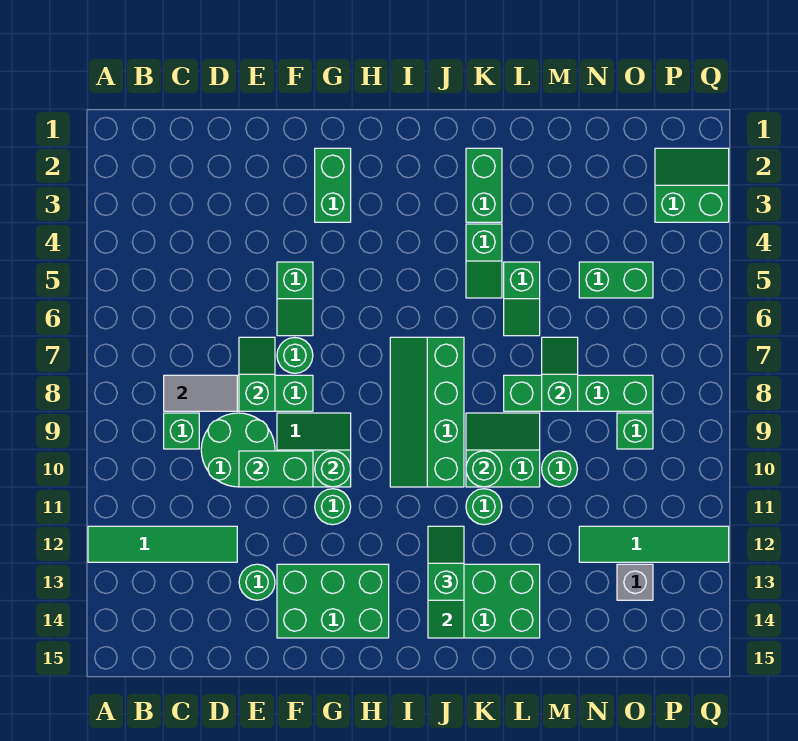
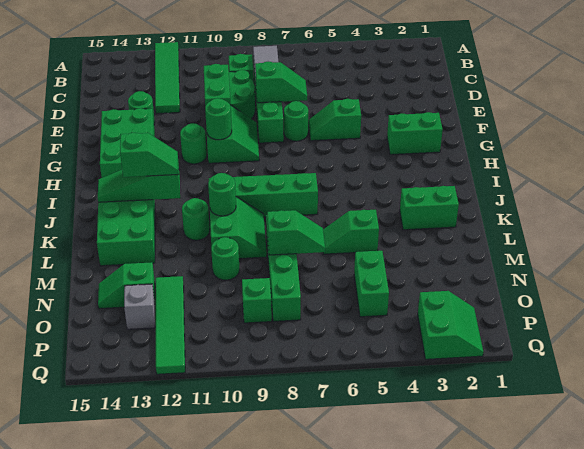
green slope K4:K5 level 1 top 4 -> green slope N13:N14 level 1 top 13

